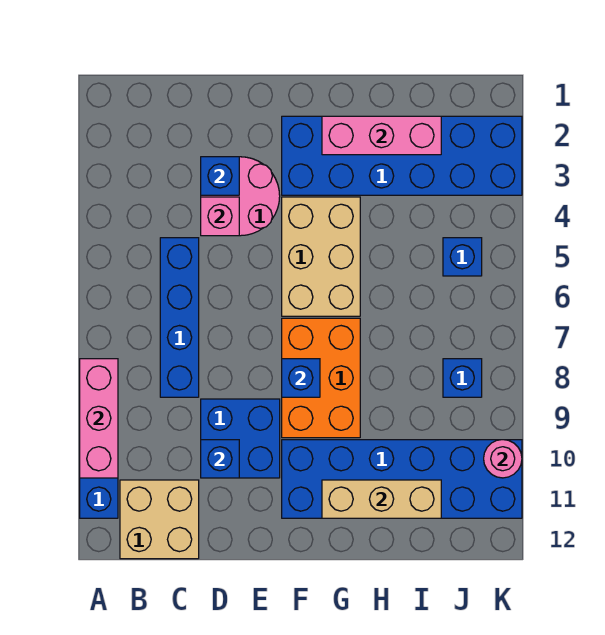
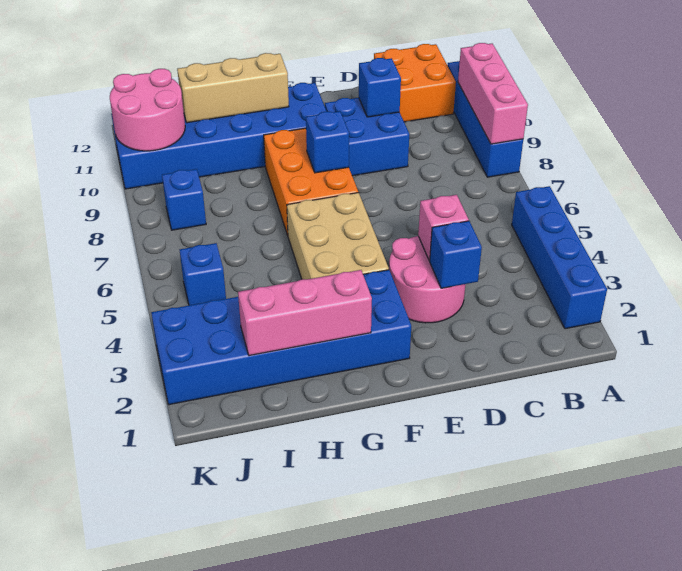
tan brick B11:C12 level 1 -> orange brick B11:C12 level 1
blue brick C5:C8 level 1 -> blue brick A2:A5 level 1
pink round brick K10 level 2 -> pink round brick J10:K11 level 2

